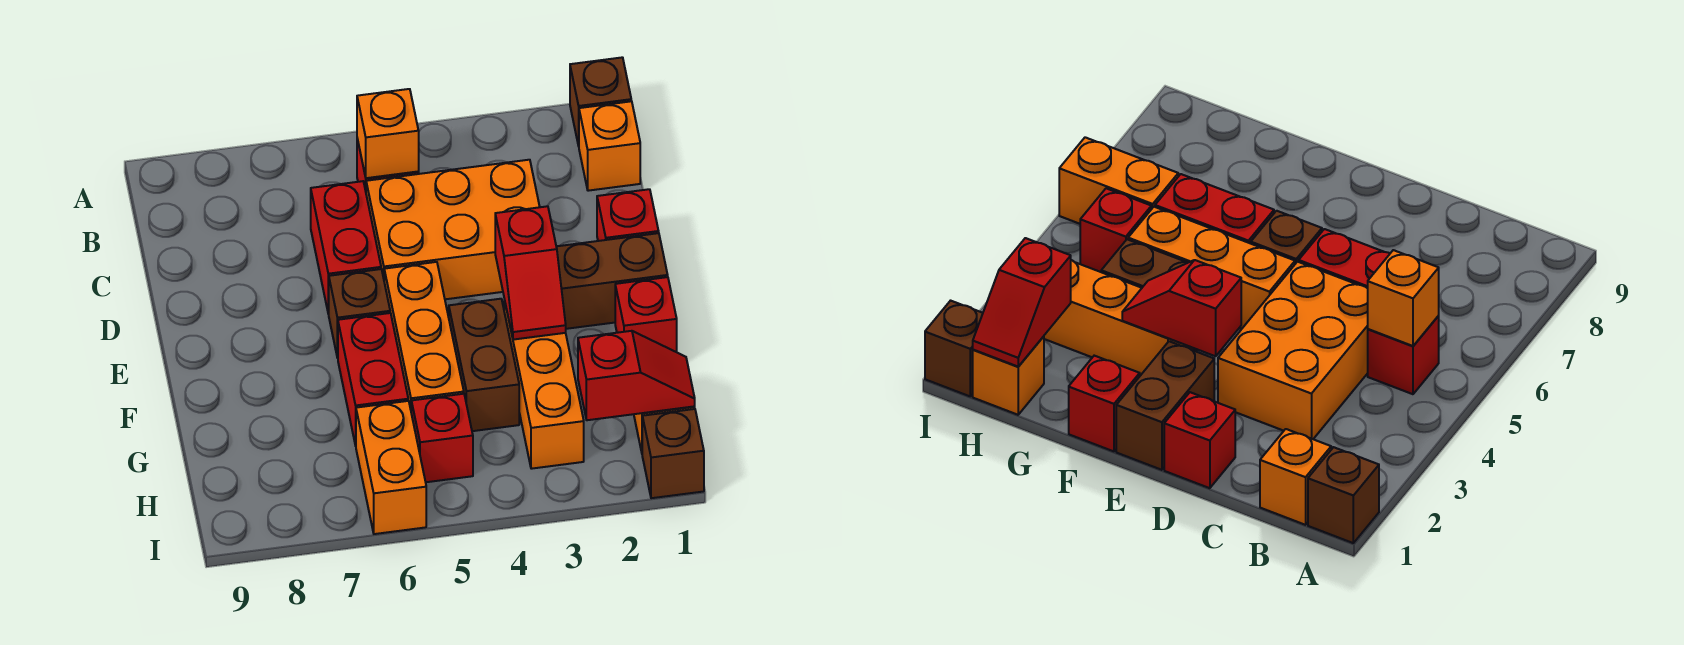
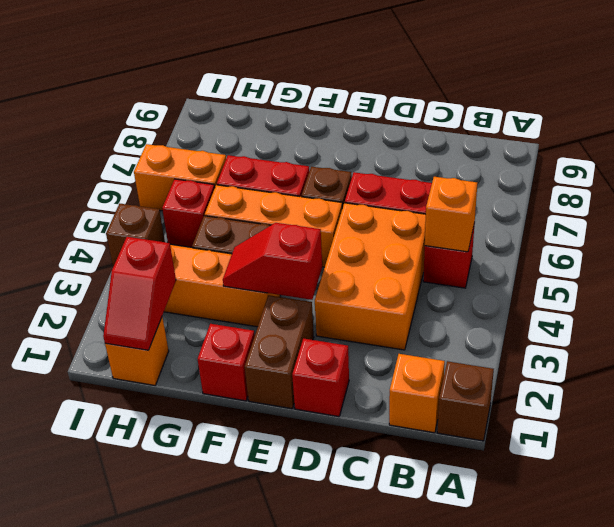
brown brick I1 level 1 -> brown brick I4 level 1

